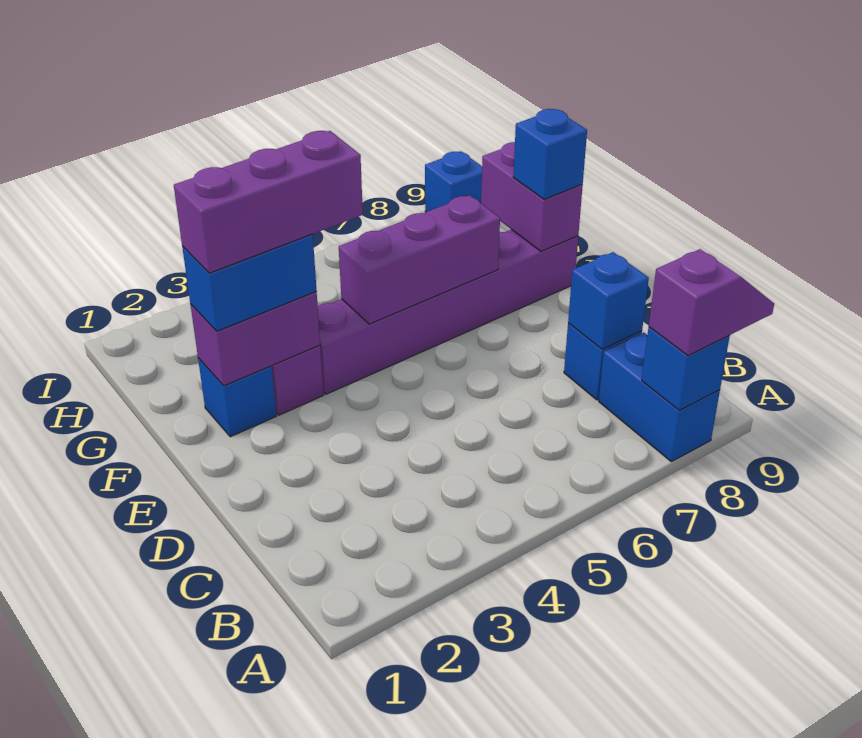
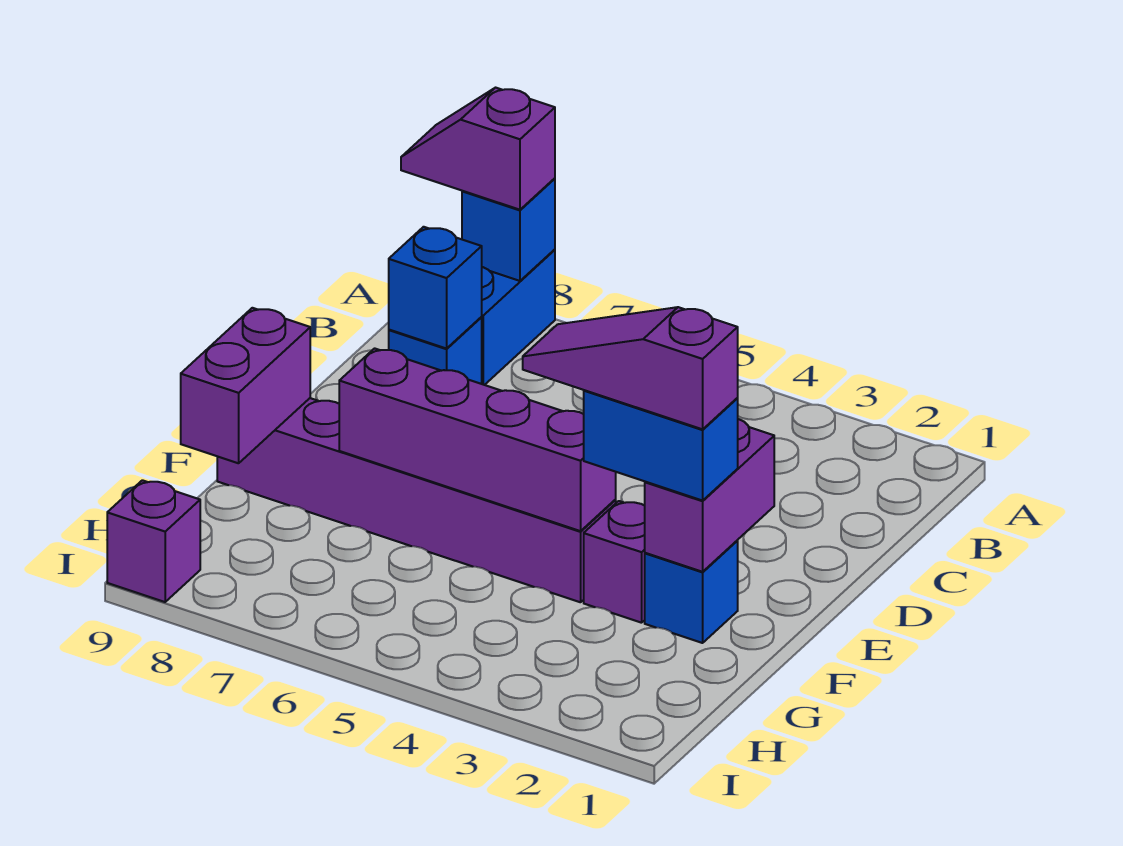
purple brick F2:F3 level 2 -> purple brick E2:F2 level 2
purple brick F2:F4 level 4 -> purple slope F2:F4 level 4 top 2
purple brick F5:F7 level 2 -> purple brick F4:F7 level 2
blue brick F9 level 3 -> none
blue brick I9 level 1 -> purple brick I9 level 1

